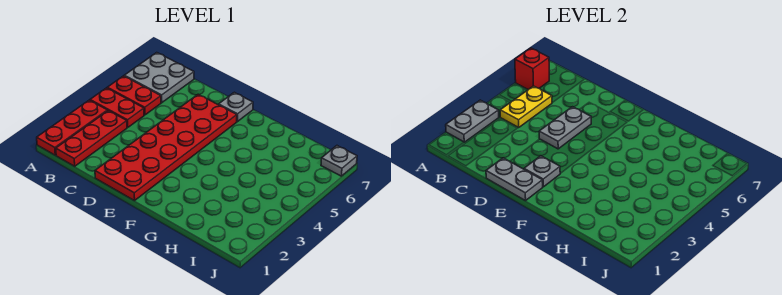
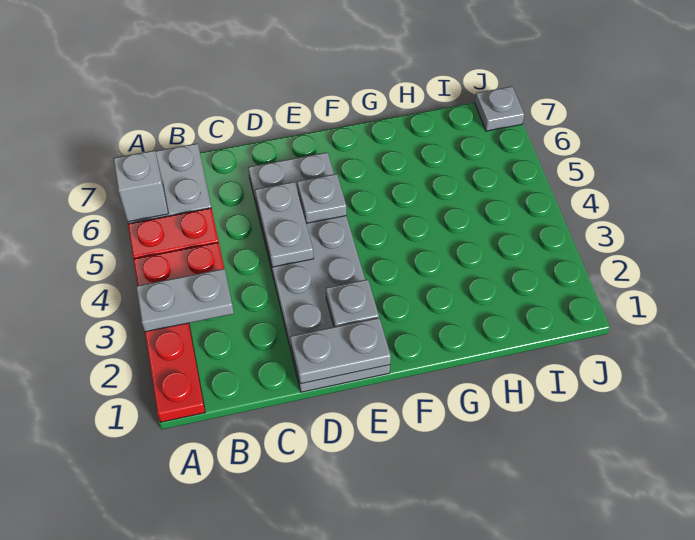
grey plate A2:A3 level 2 -> grey plate A3:B3 level 2
red brick A6 level 2 -> grey brick A6 level 2
red plate B1:B3 level 1 -> none
yellow plate B4:B5 level 2 -> none
red plate D1:E6 level 1 -> grey plate D1:E6 level 1
grey plate E7 level 1 -> grey plate E5 level 2

